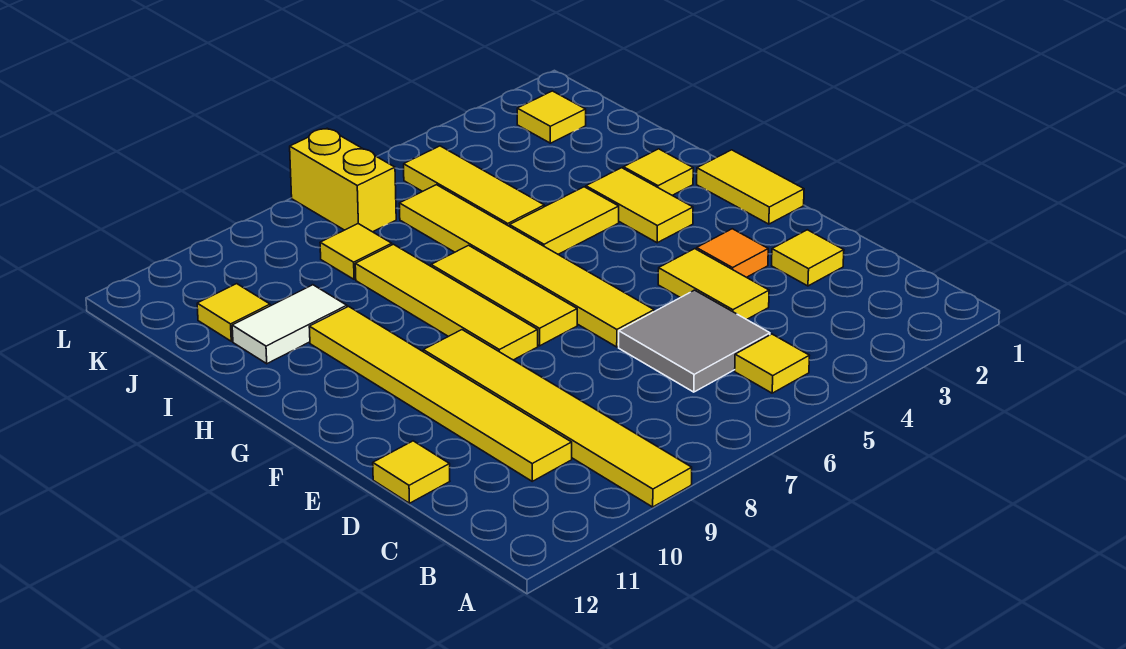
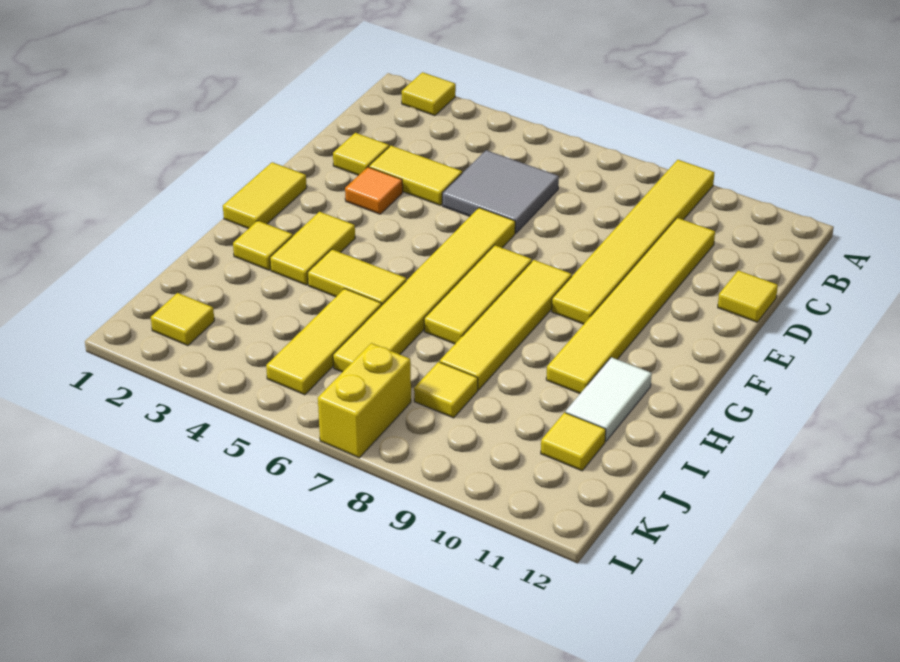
yellow tile B5 level 1 -> yellow tile A2 level 1
yellow tile D4:E4 level 1 -> yellow tile D3:D4 level 1
white tile I10:I11 level 1 -> white tile H11:I11 level 1

